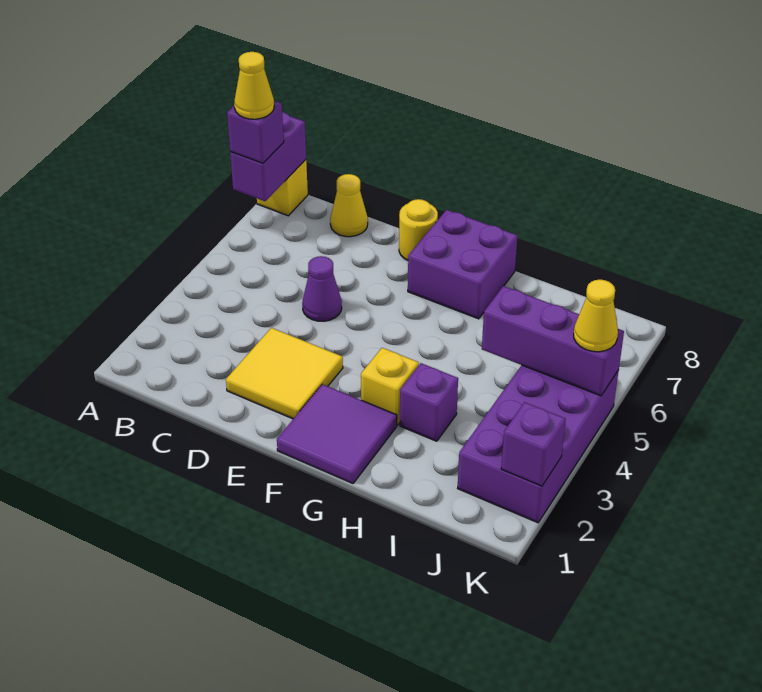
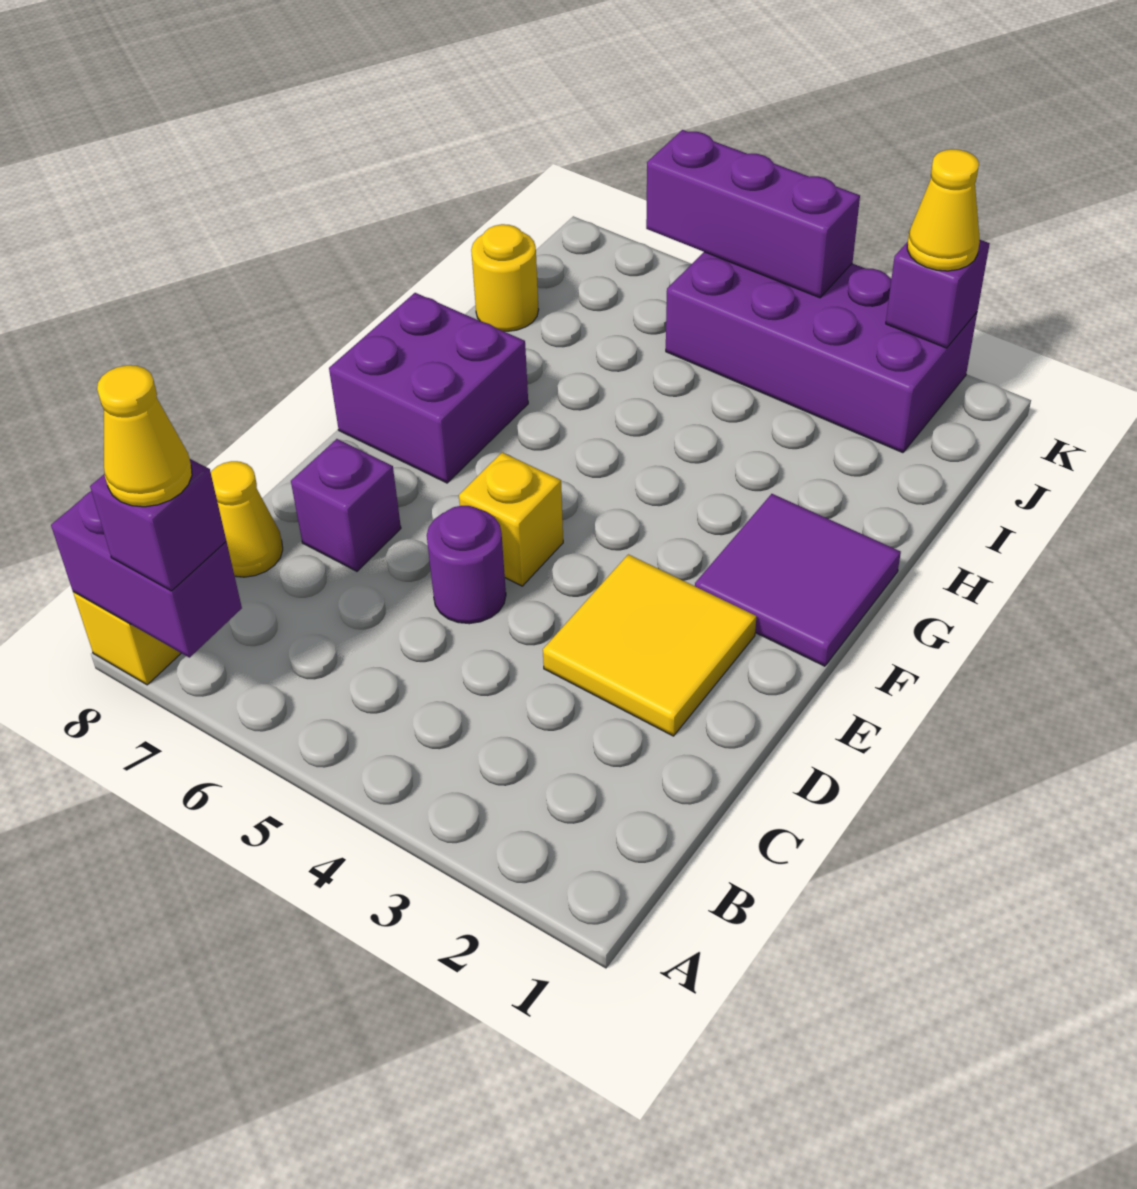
purple cone D5 level 1 -> purple round brick D5 level 1
yellow round brick E8 level 1 -> yellow round brick I8 level 1
yellow brick G3 level 1 -> yellow brick E5 level 1
purple brick H3 level 1 -> purple brick D7 level 1
purple brick I5:K5 level 2 -> purple brick K4:K6 level 2
yellow cone K5 level 3 -> yellow cone K2 level 3

